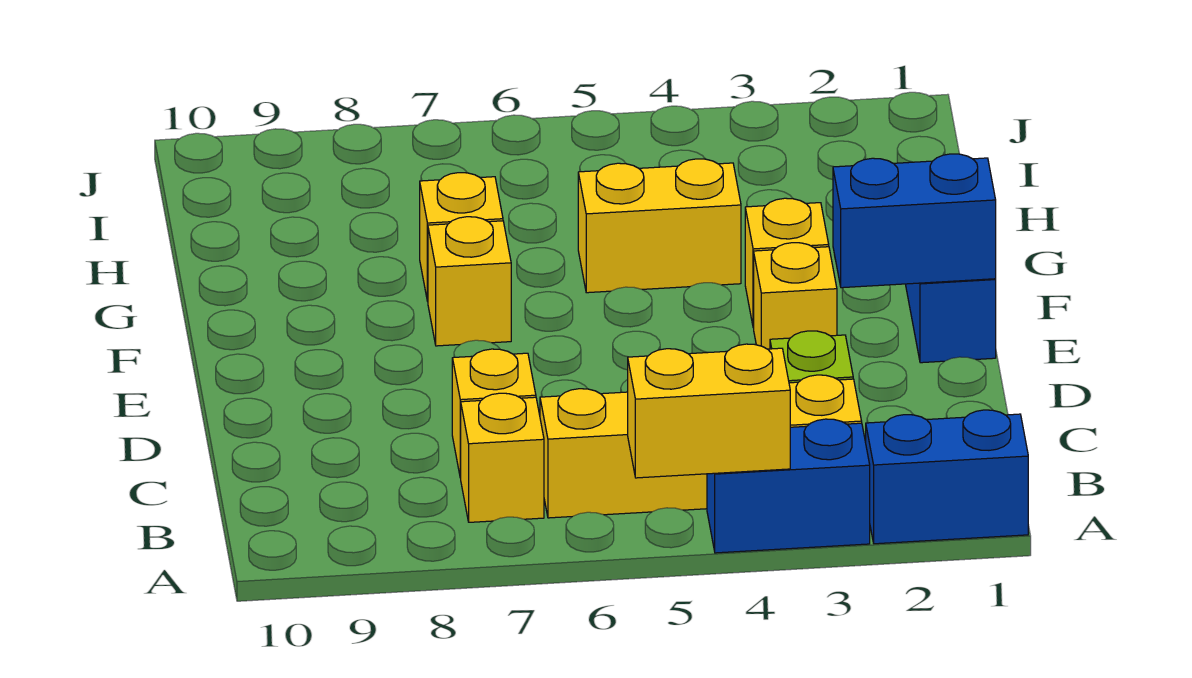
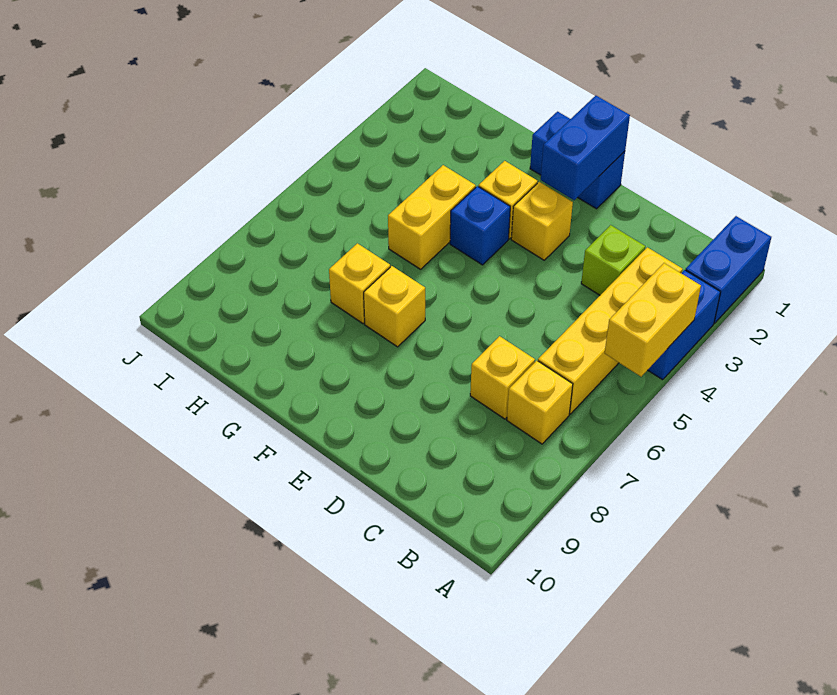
none -> blue brick F4 level 1

